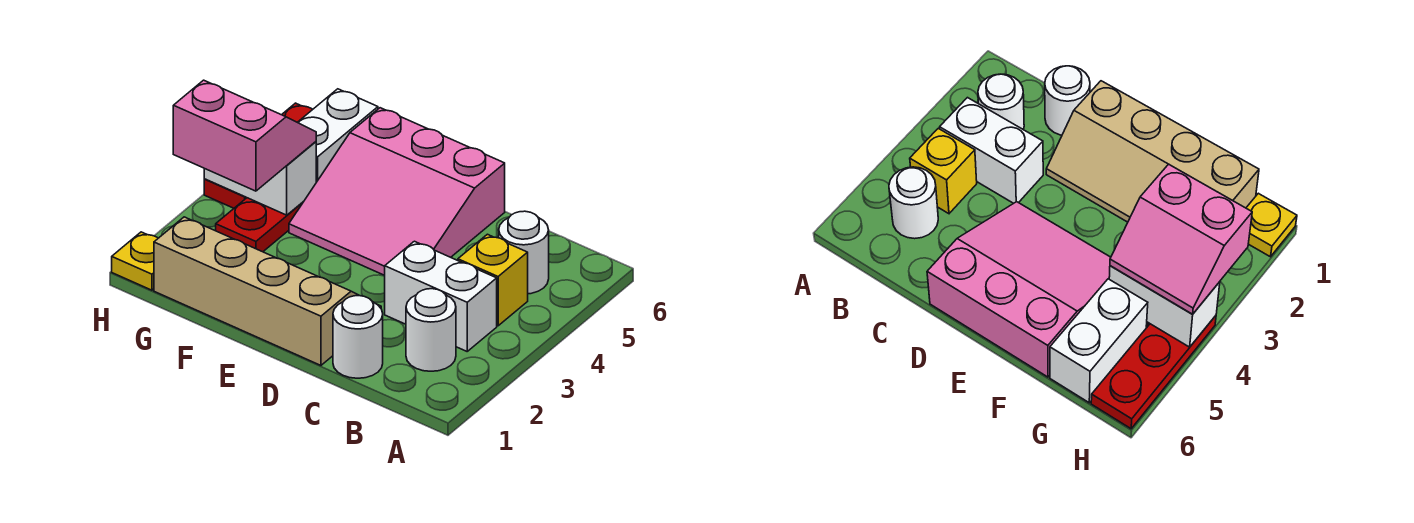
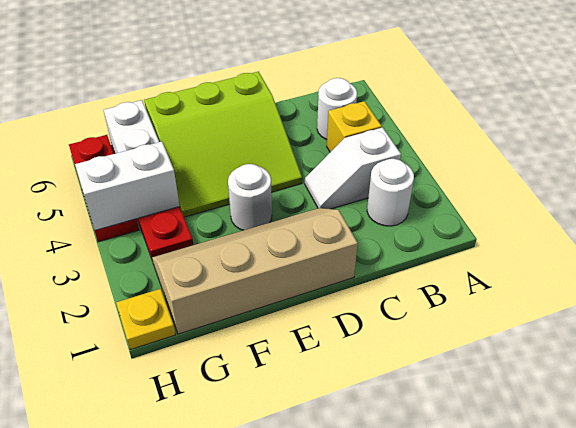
white brick B3:C3 level 1 -> white slope B3:C3 level 1 top B
white round brick C1 level 1 -> white round brick E3 level 1
pink slope D4:F6 level 1 top 6 -> lime slope D4:F6 level 1 top 6
pink slope G3:H4 level 3 top 3 -> none

